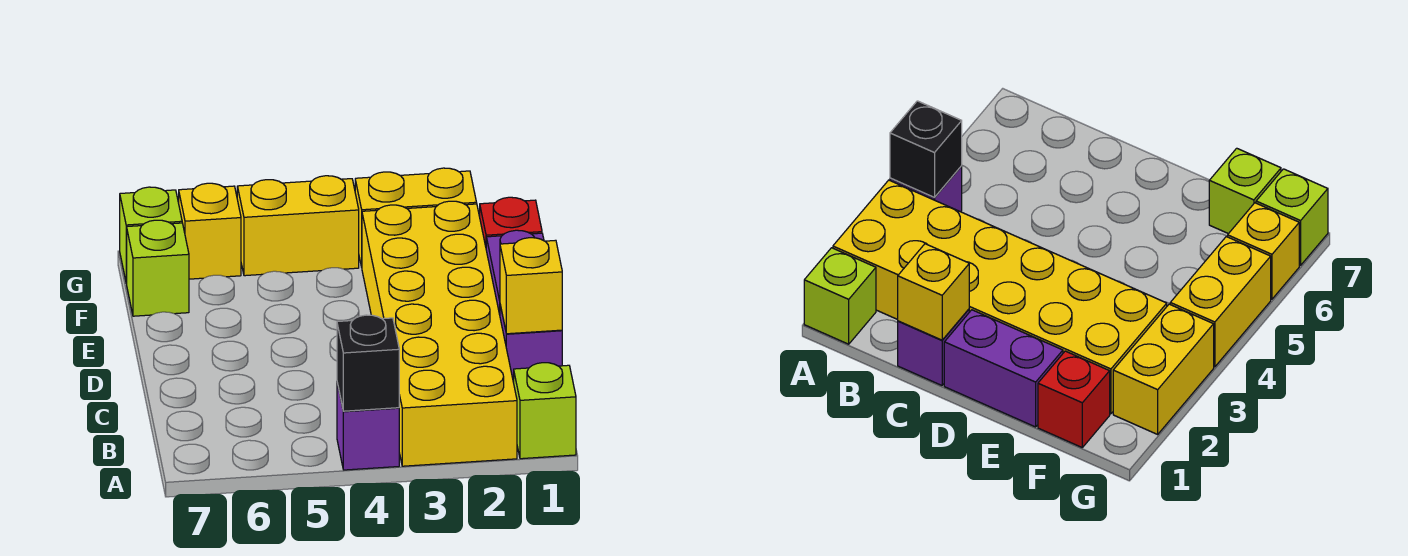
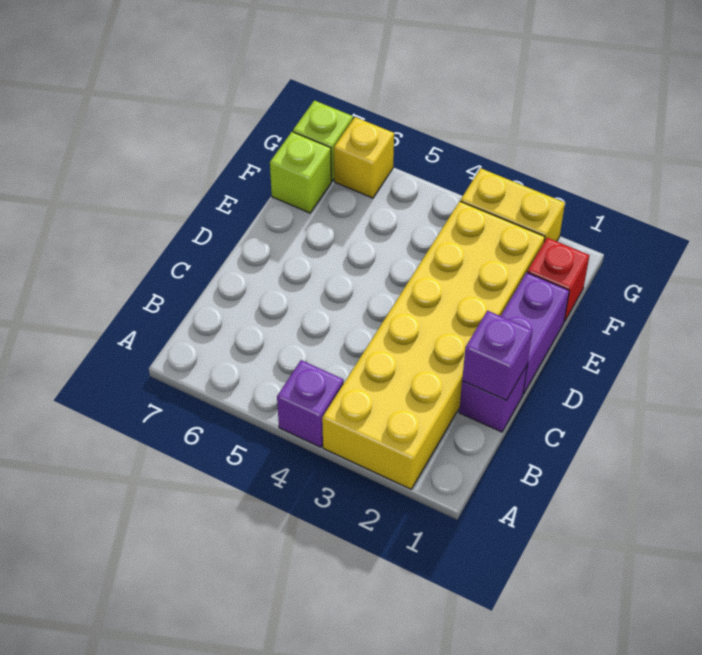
lime brick A1 level 1 -> none
black brick A4 level 2 -> none
yellow brick C1 level 2 -> purple brick C1 level 2
yellow brick G4:G5 level 1 -> none

